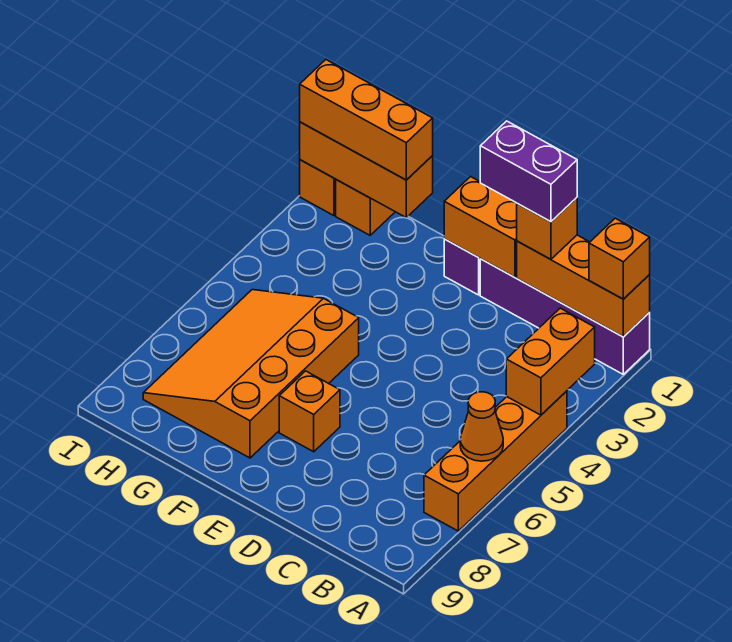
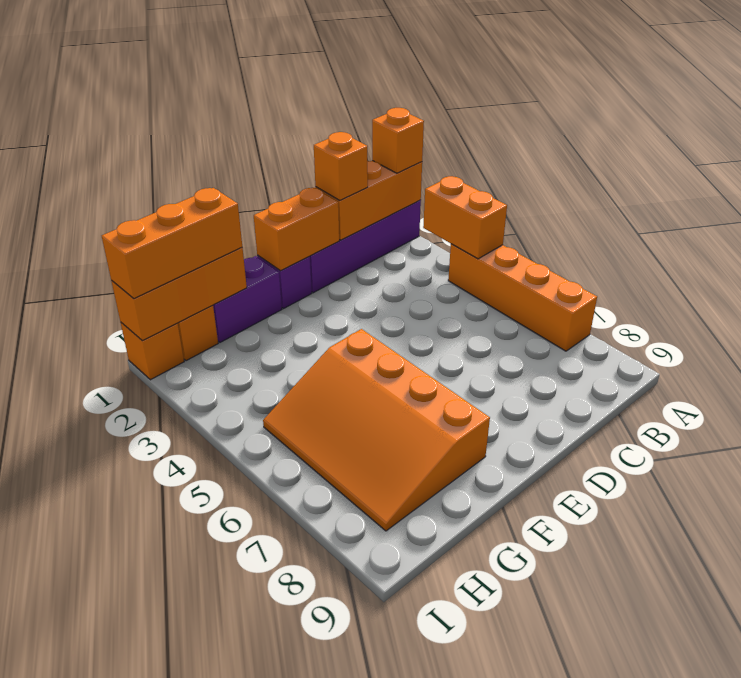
orange cone A6 level 2 -> none
purple brick C1:D1 level 4 -> purple brick F1:G1 level 1
orange brick E7 level 1 -> none

